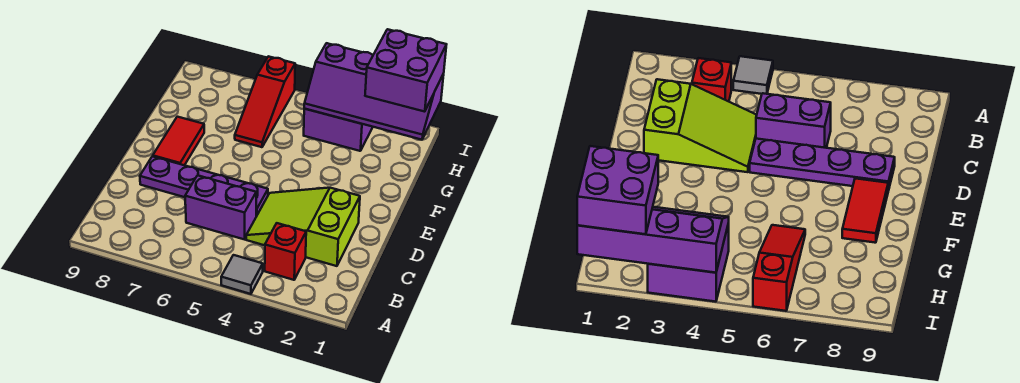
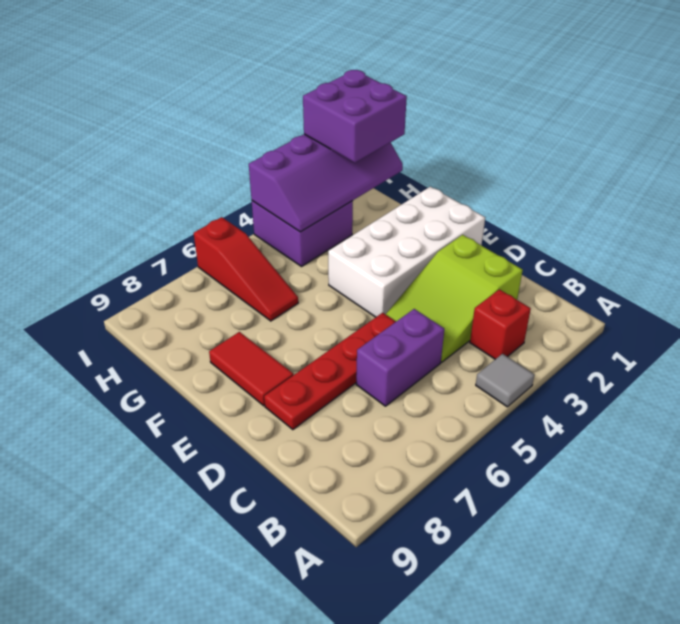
purple plate D5:D8 level 1 -> red plate D5:D8 level 1
none -> white brick E1:F4 level 1

